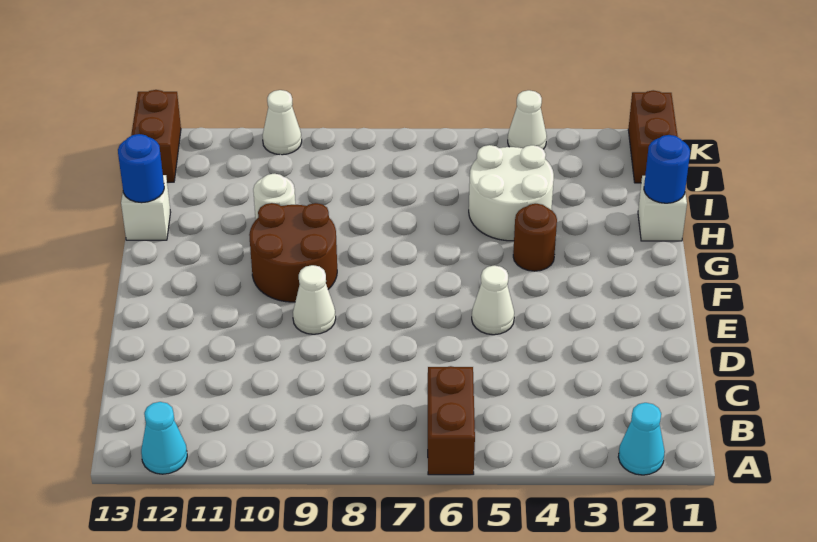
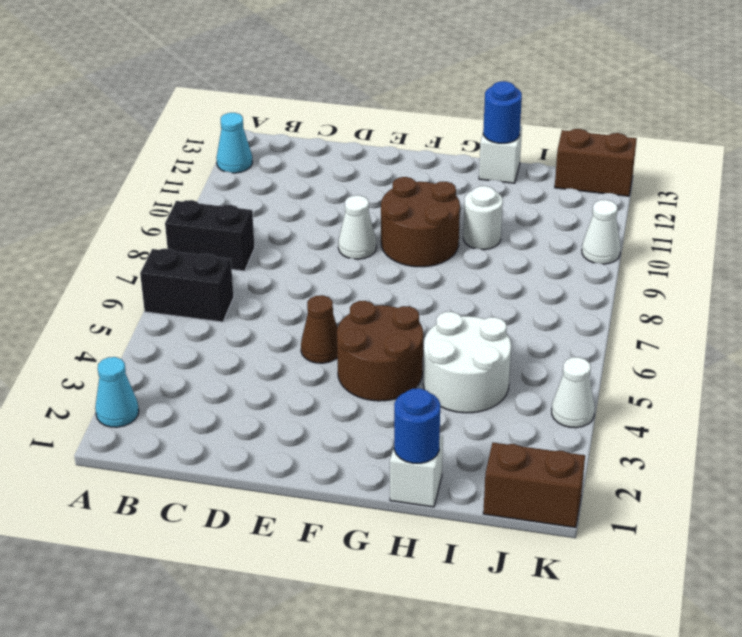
brown brick A6:B6 level 1 -> black brick A6:B6 level 1
none -> black brick A8:B8 level 1
white cone E5 level 1 -> brown cone E5 level 1
brown round brick G4 level 1 -> brown round brick F4:G5 level 1

